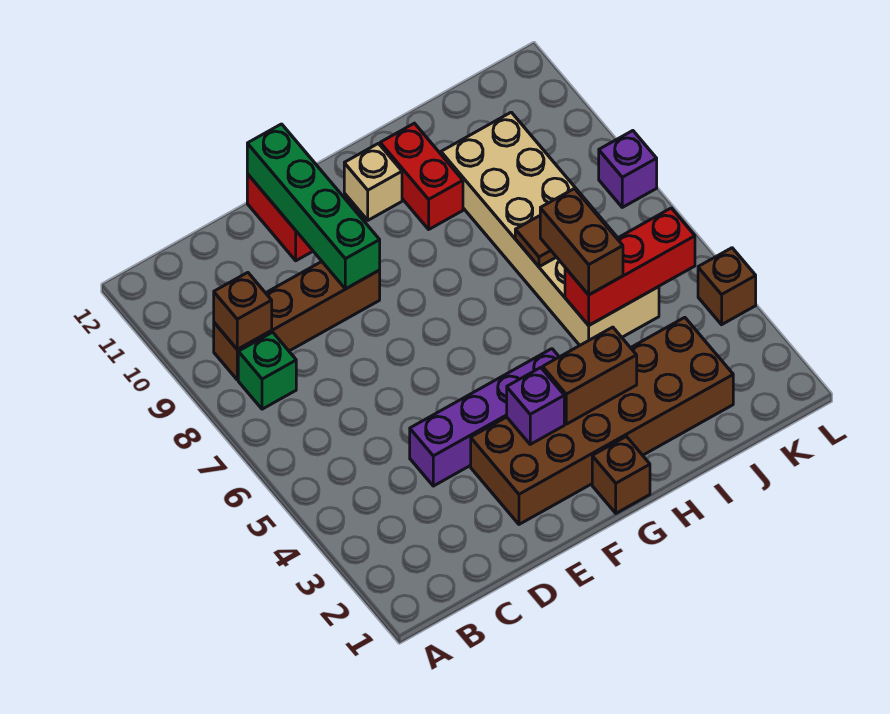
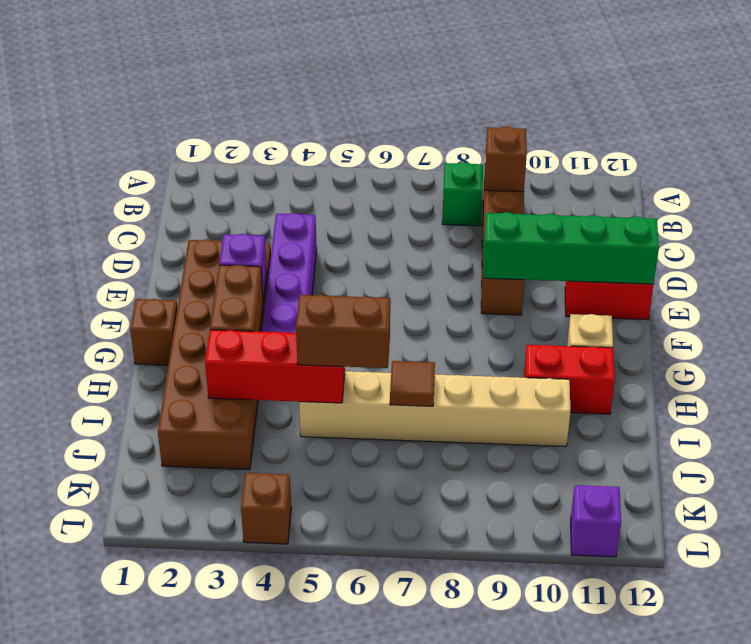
tan brick I5:J10 level 1 -> tan brick I5:I10 level 1
red brick I5:K5 level 2 -> red brick I3:I5 level 2
purple brick L8 level 1 -> purple brick L11 level 1

